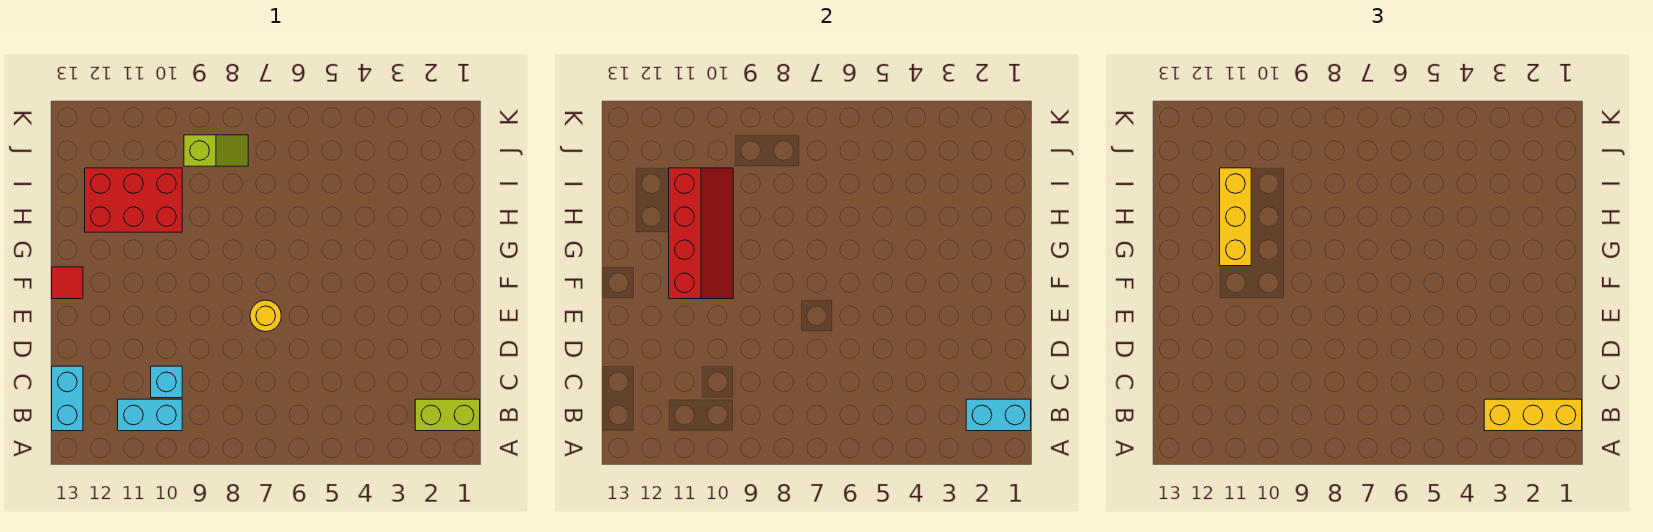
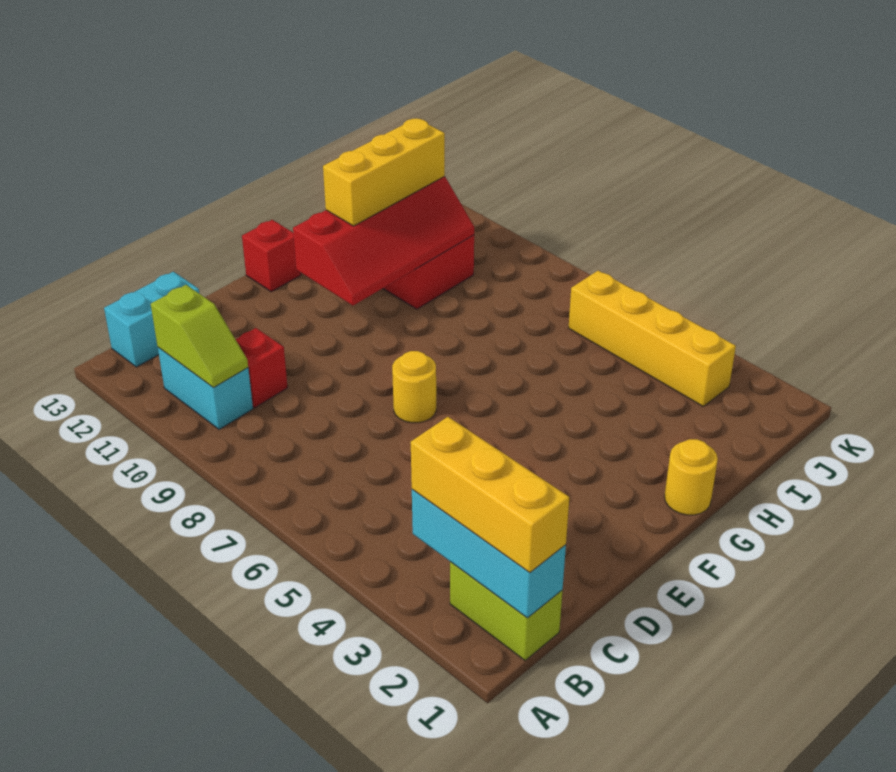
cyan brick B1:B2 level 2 -> cyan brick B1:B3 level 2
cyan brick C10 level 1 -> red brick C10 level 1
red tile F13 level 1 -> red brick F13 level 1
none -> yellow round brick G1 level 1
none -> yellow brick J3:J6 level 1
lime slope J8:J9 level 1 top 9 -> lime slope B10:B11 level 2 top 11

